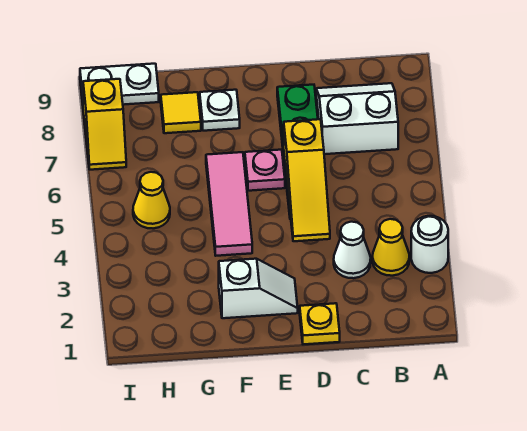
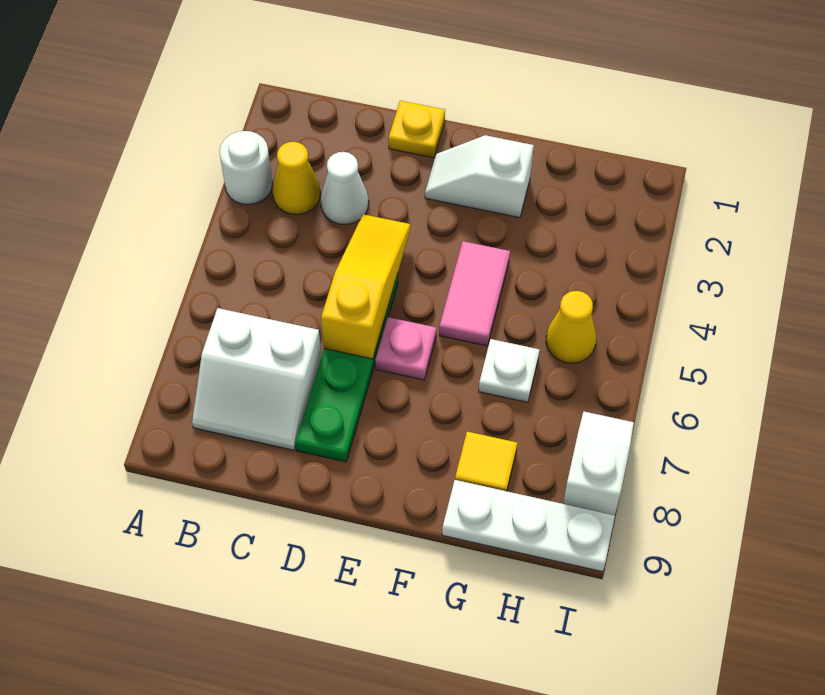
pink tile F4:F6 level 1 -> pink tile F4:F5 level 1
white plate F8 level 1 -> white plate G6 level 1
white plate H9:I9 level 1 -> white plate G9:I9 level 1
yellow slope I7:I8 level 1 top 8 -> white slope I7:I8 level 1 top 8

